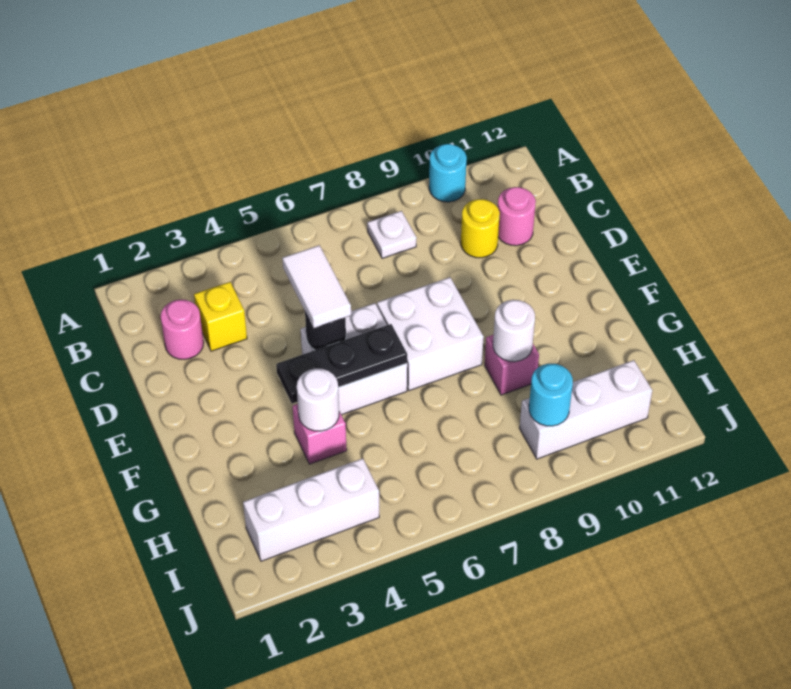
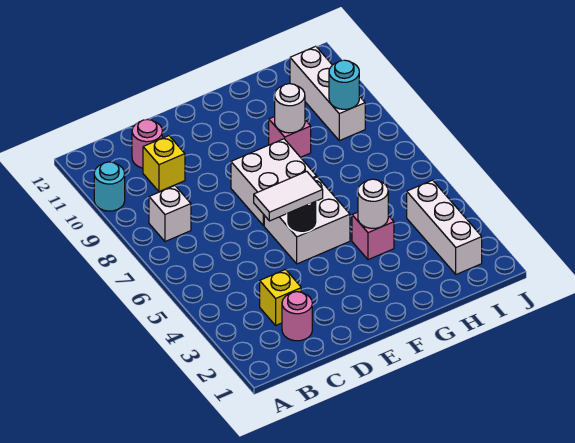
white plate B8 level 1 -> white brick B8 level 1
yellow round brick C10 level 1 -> yellow brick C10 level 1
black plate F4:F6 level 2 -> none

